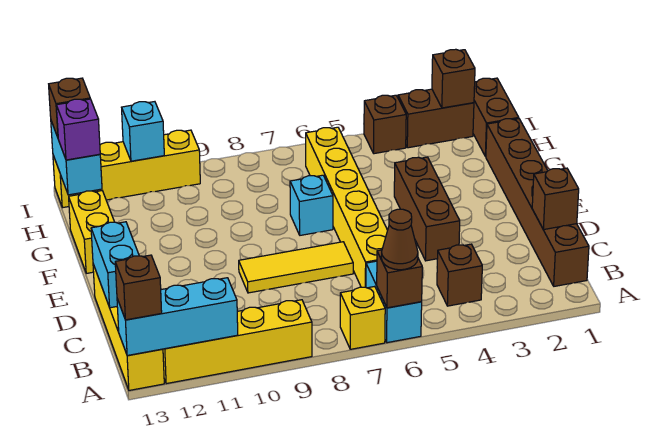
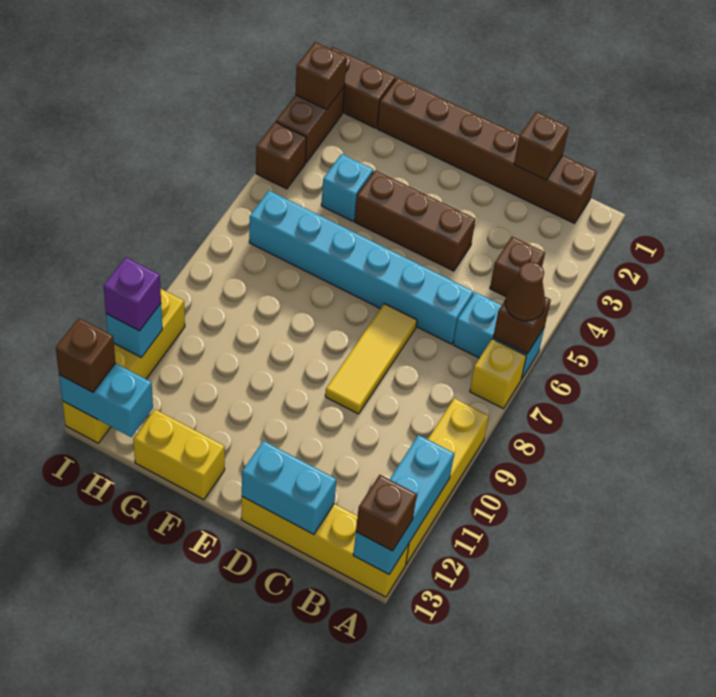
yellow brick C6:H6 level 1 -> cyan brick C6:H6 level 1
cyan brick F7 level 1 -> cyan brick G4 level 1
purple brick H13 level 3 -> purple brick I11 level 3

